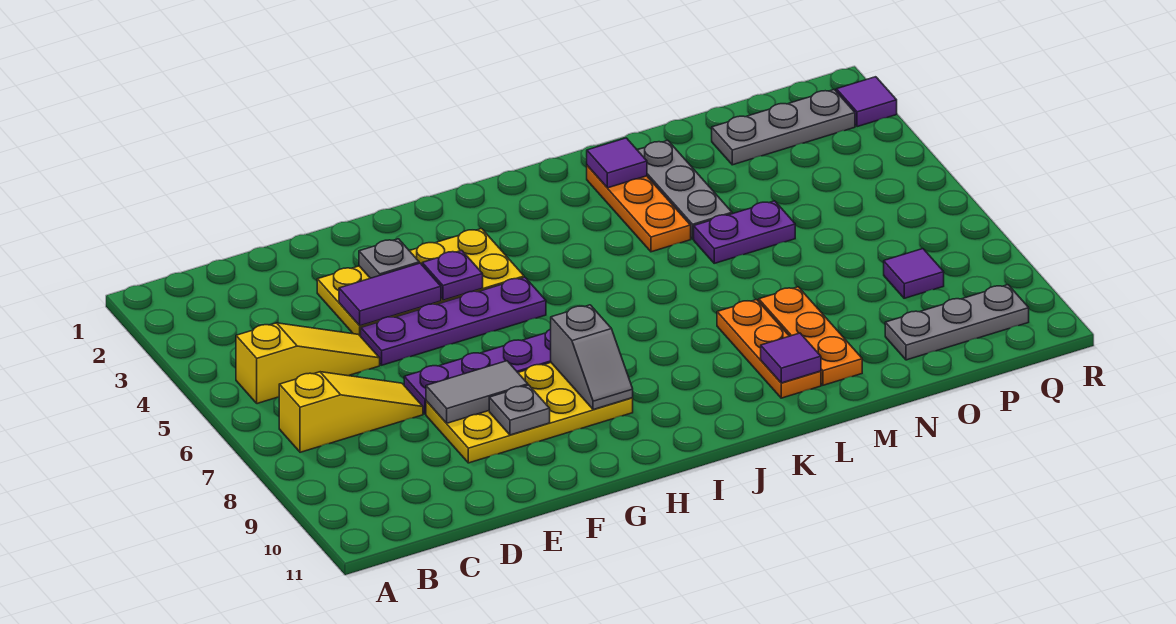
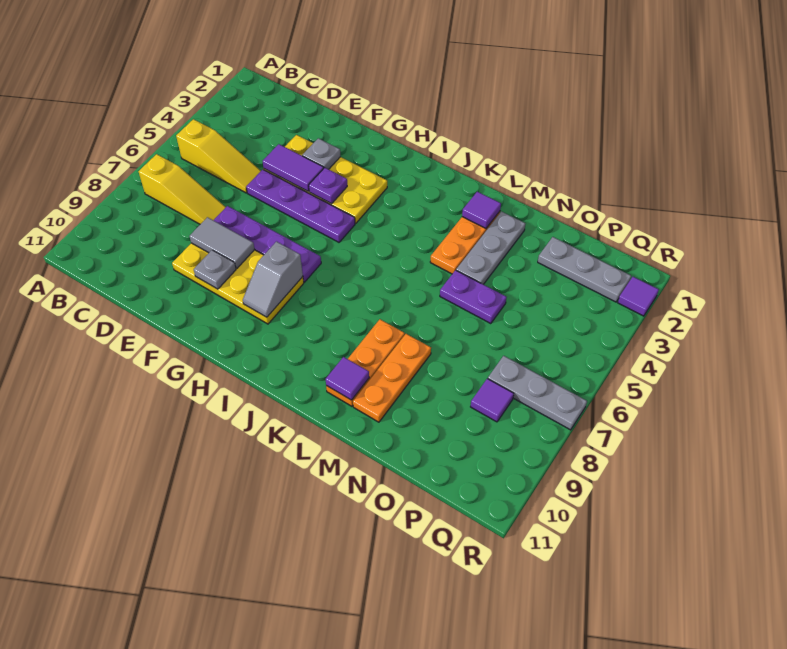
grey plate O10:Q10 level 1 -> grey plate P7:R7 level 1

